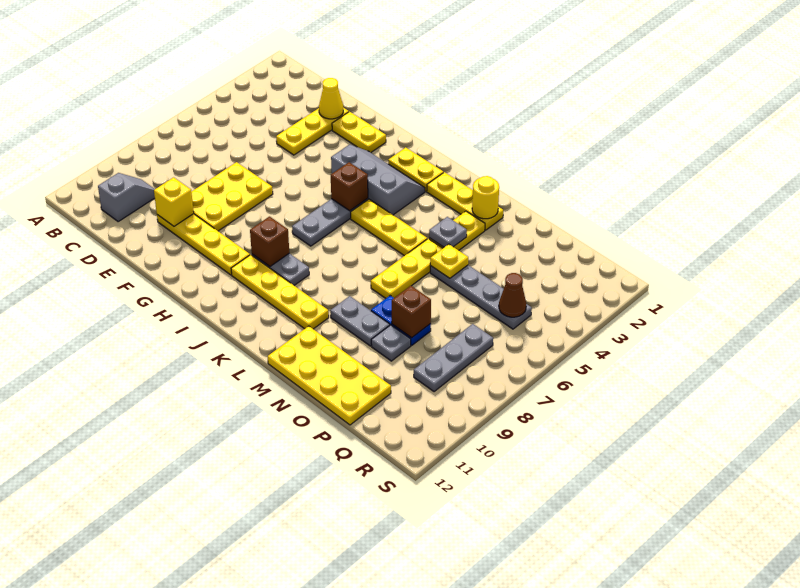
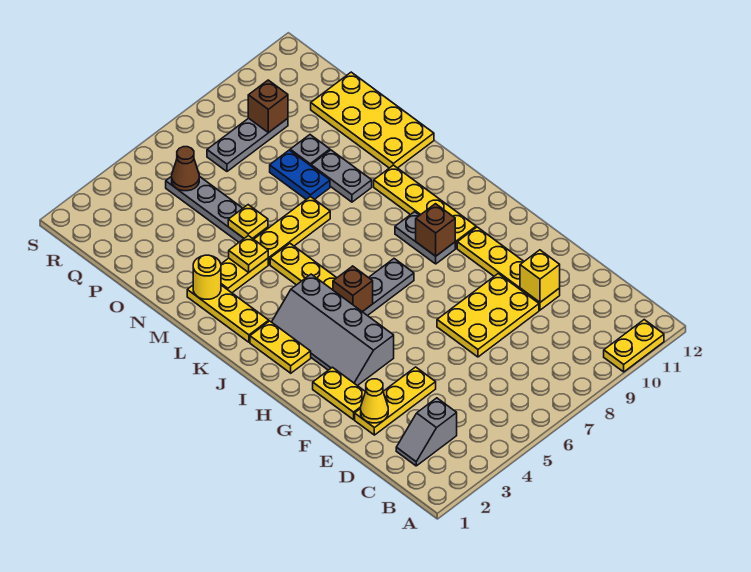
none -> yellow plate A10:A11 level 1
grey slope C10:C11 level 1 top 11 -> grey slope C2:C3 level 1 top 3
grey slope H3:J4 level 1 top 4 -> grey slope G3:J4 level 1 top 4
grey plate M4 level 2 -> yellow plate M4 level 2
brown brick O8 level 2 -> brown brick Q9 level 2

